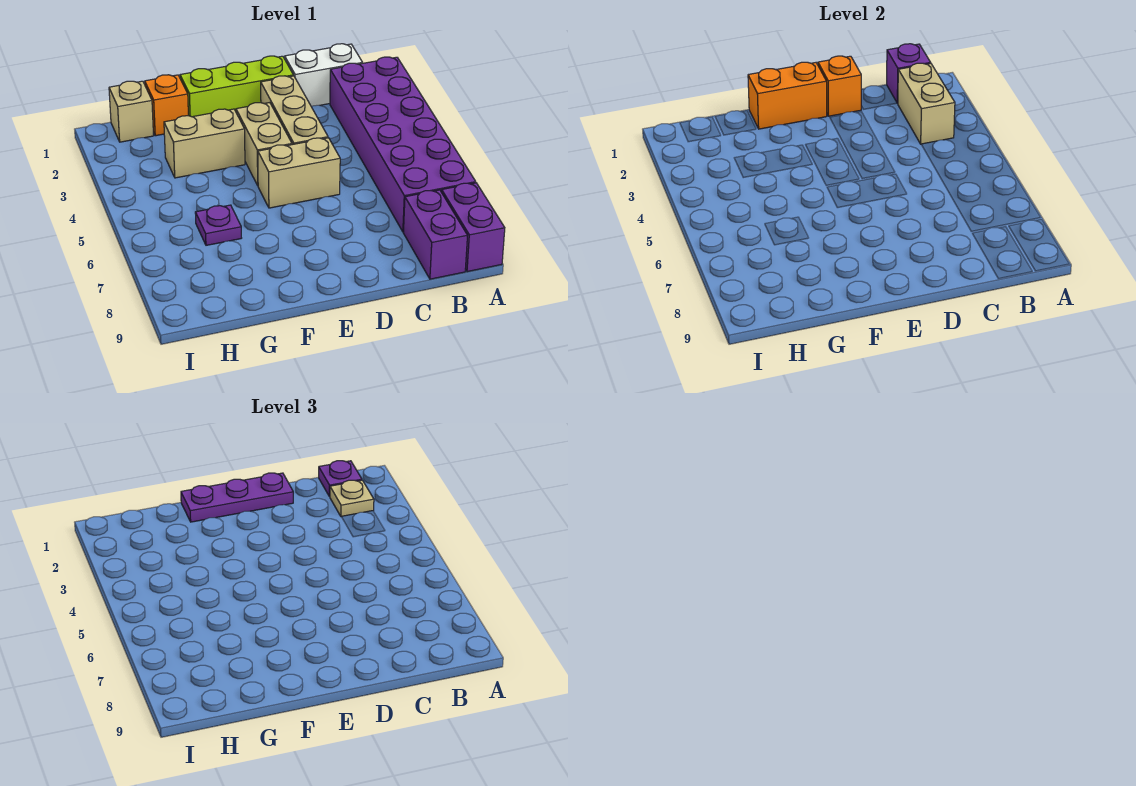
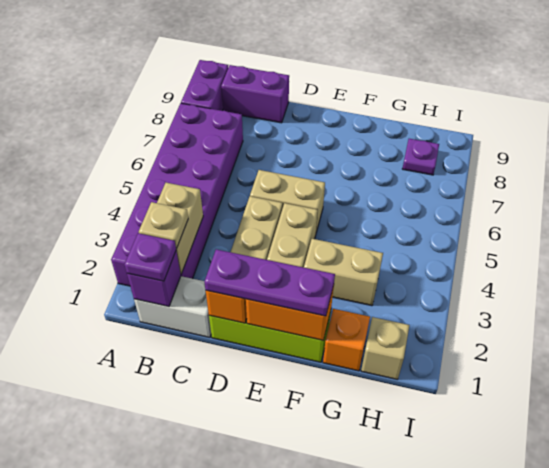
purple brick B8:B9 level 1 -> purple brick B9:C9 level 1
purple plate G6 level 1 -> purple plate H8 level 1

